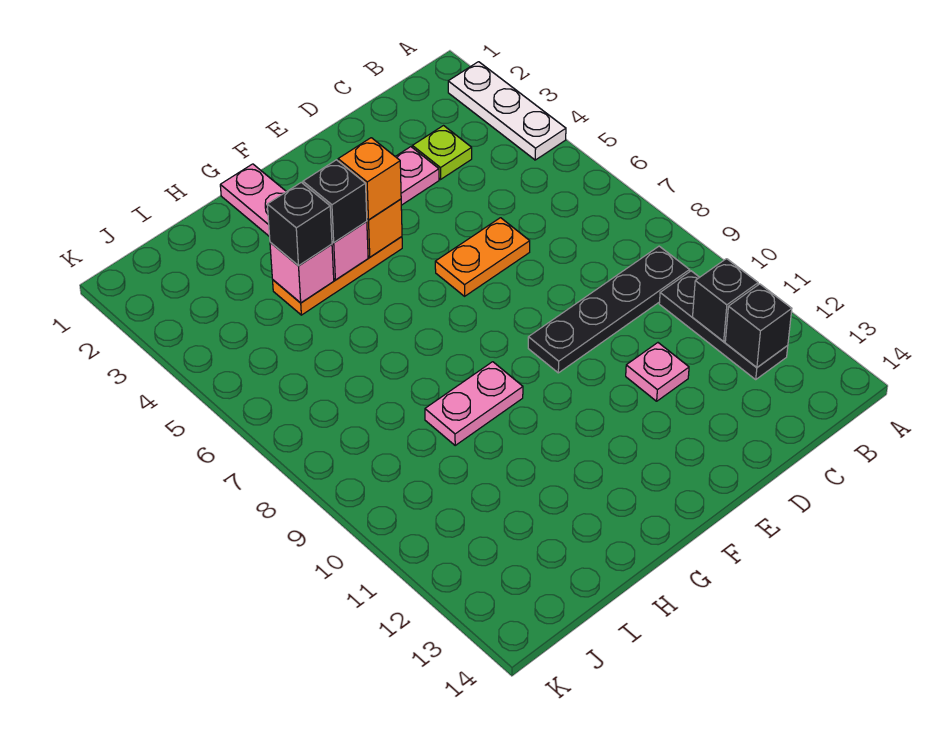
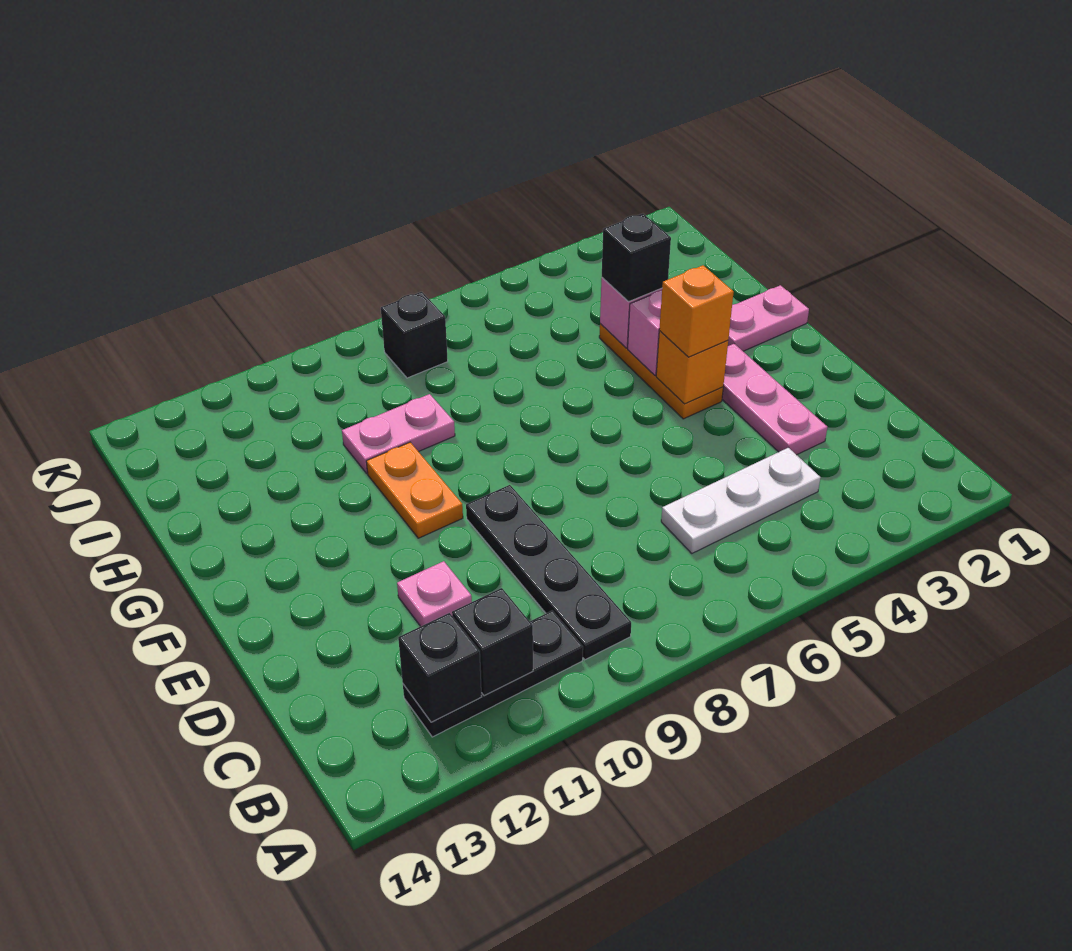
white plate A2:A4 level 1 -> white plate C4:C6 level 1
lime plate C3 level 1 -> none
orange plate D6:E6 level 1 -> orange plate F10:G10 level 1
black brick G4 level 3 -> black brick J8 level 1
pink plate G9:H9 level 1 -> pink plate H9:H10 level 1

